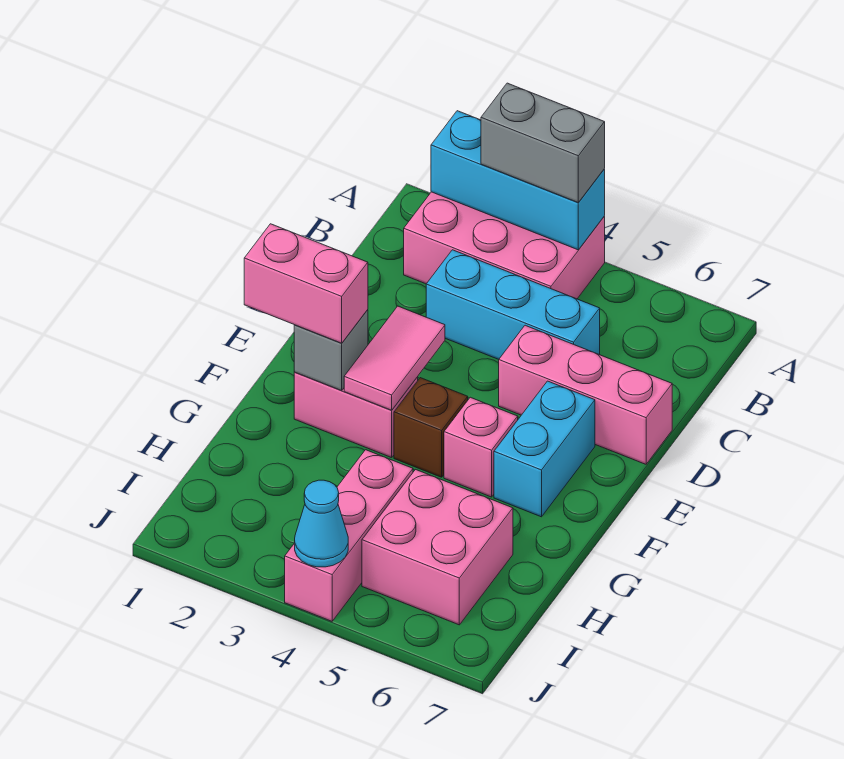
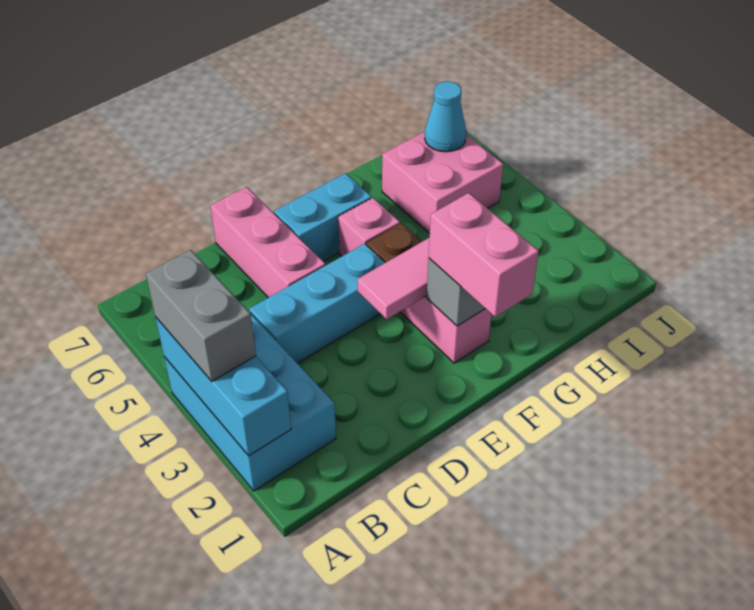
pink brick A2:B4 level 1 -> cyan brick A2:B4 level 1
cyan brick C3:C5 level 1 -> cyan brick C4:E4 level 1
pink brick H4:J4 level 1 -> none
cyan cone J4 level 2 -> cyan cone I6 level 2

